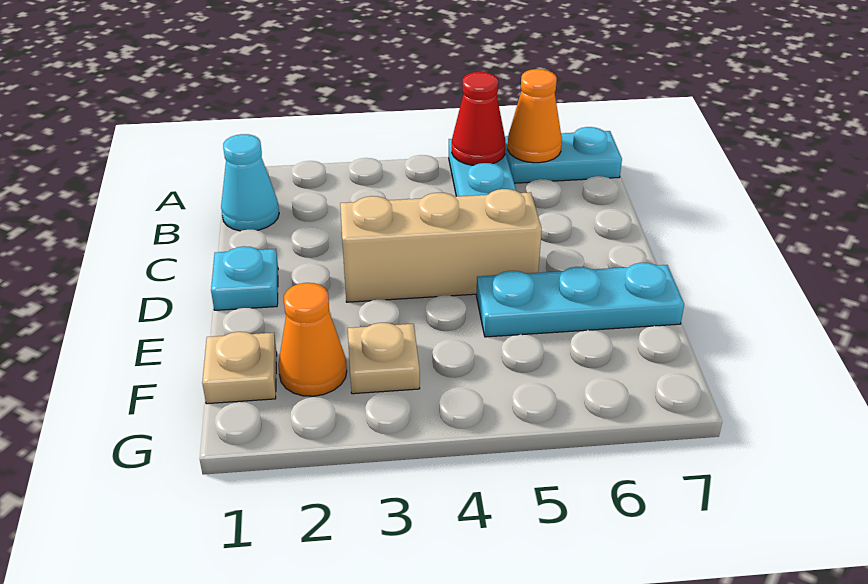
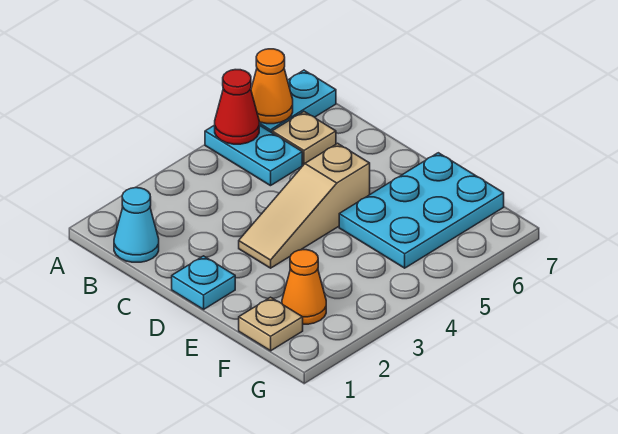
tan brick D3:D5 level 1 -> tan slope D3:D5 level 1 top 5
cyan plate E5:E7 level 1 -> cyan plate E5:F7 level 1
tan plate F3 level 1 -> tan plate B6 level 1

